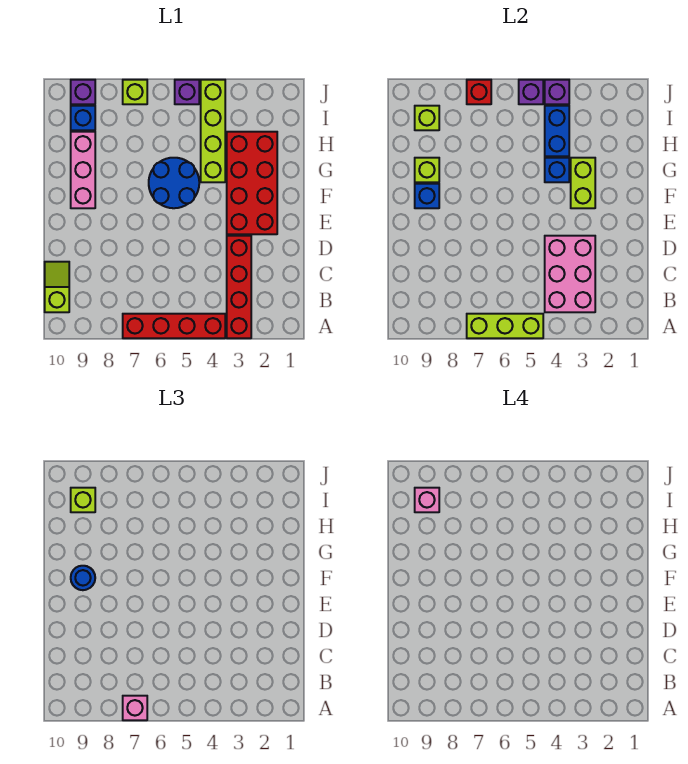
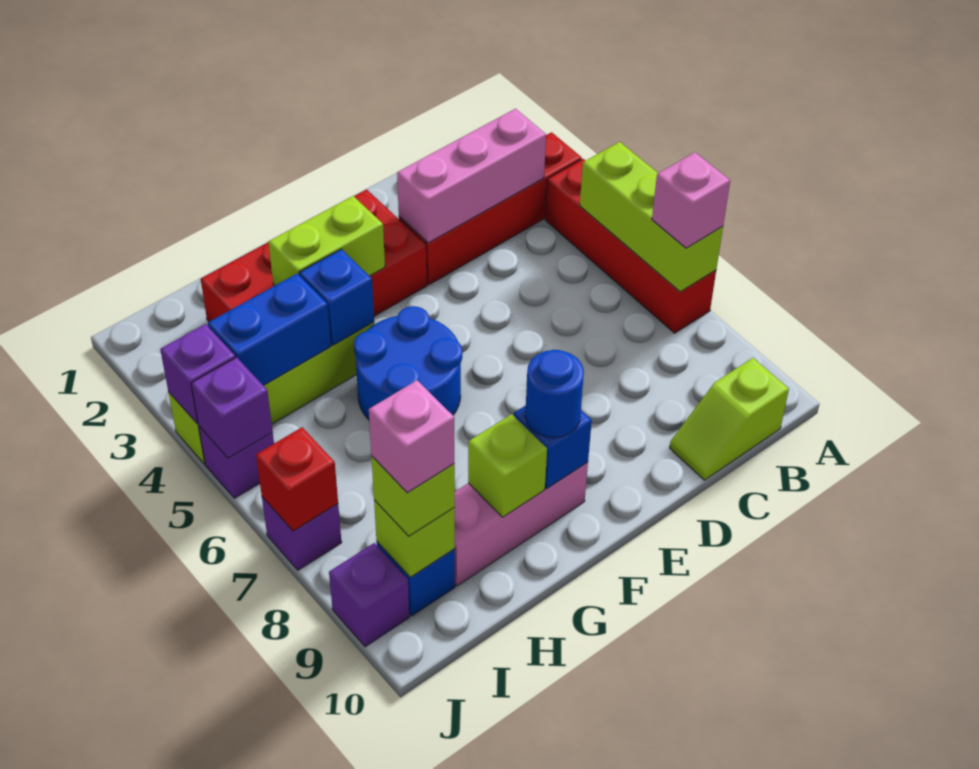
pink brick B3:D4 level 2 -> pink brick B3:D3 level 2
lime brick J7 level 1 -> purple brick J7 level 1

